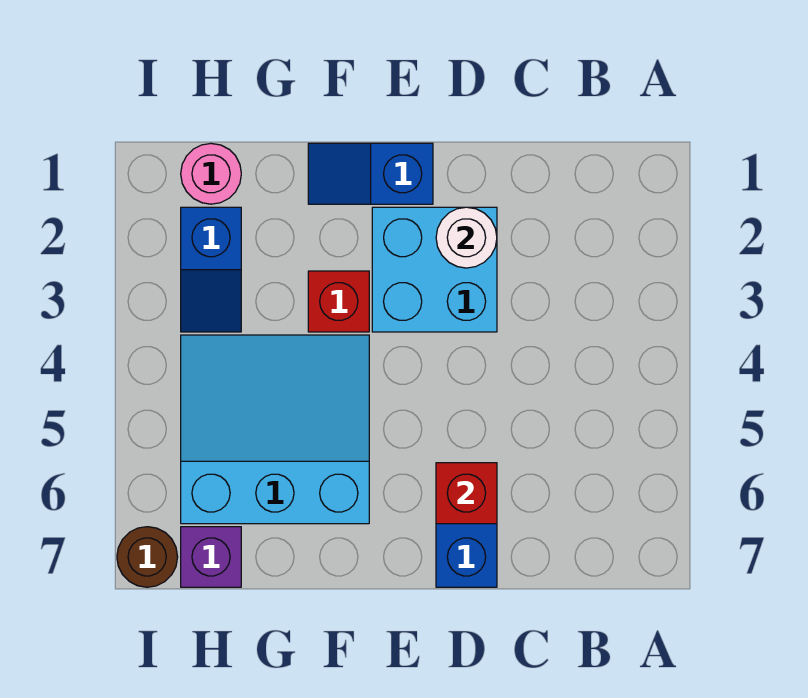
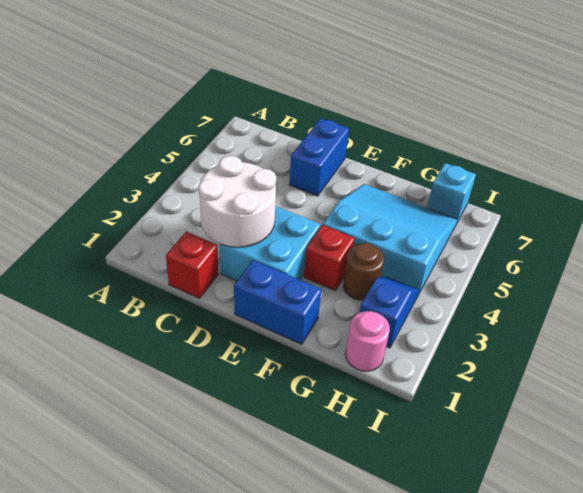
white round brick D2 level 2 -> white round brick C2:D3 level 2
red brick D6 level 2 -> red brick C1 level 1
blue slope E1:F1 level 1 top E -> blue brick E1:F1 level 1
cyan slope F4:H6 level 1 top 6 -> cyan slope F4:H6 level 1 top 4
purple brick H7 level 1 -> cyan brick H7 level 1
brown round brick I7 level 1 -> brown round brick G3 level 1

